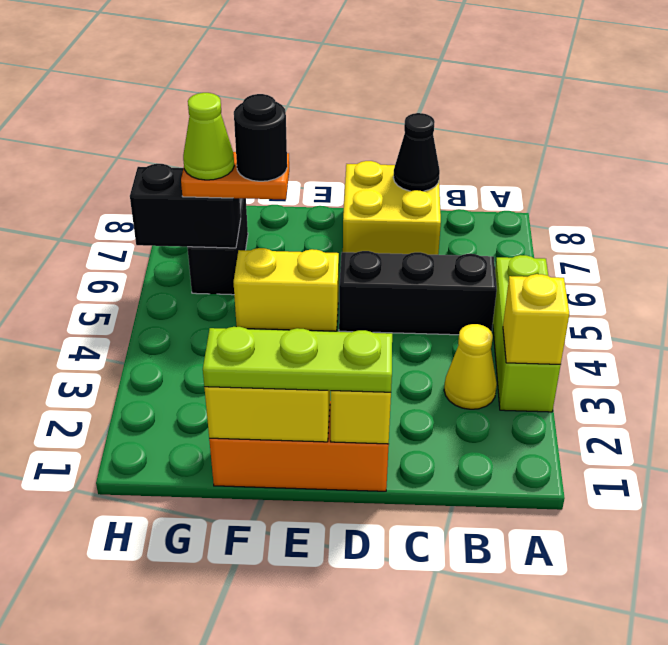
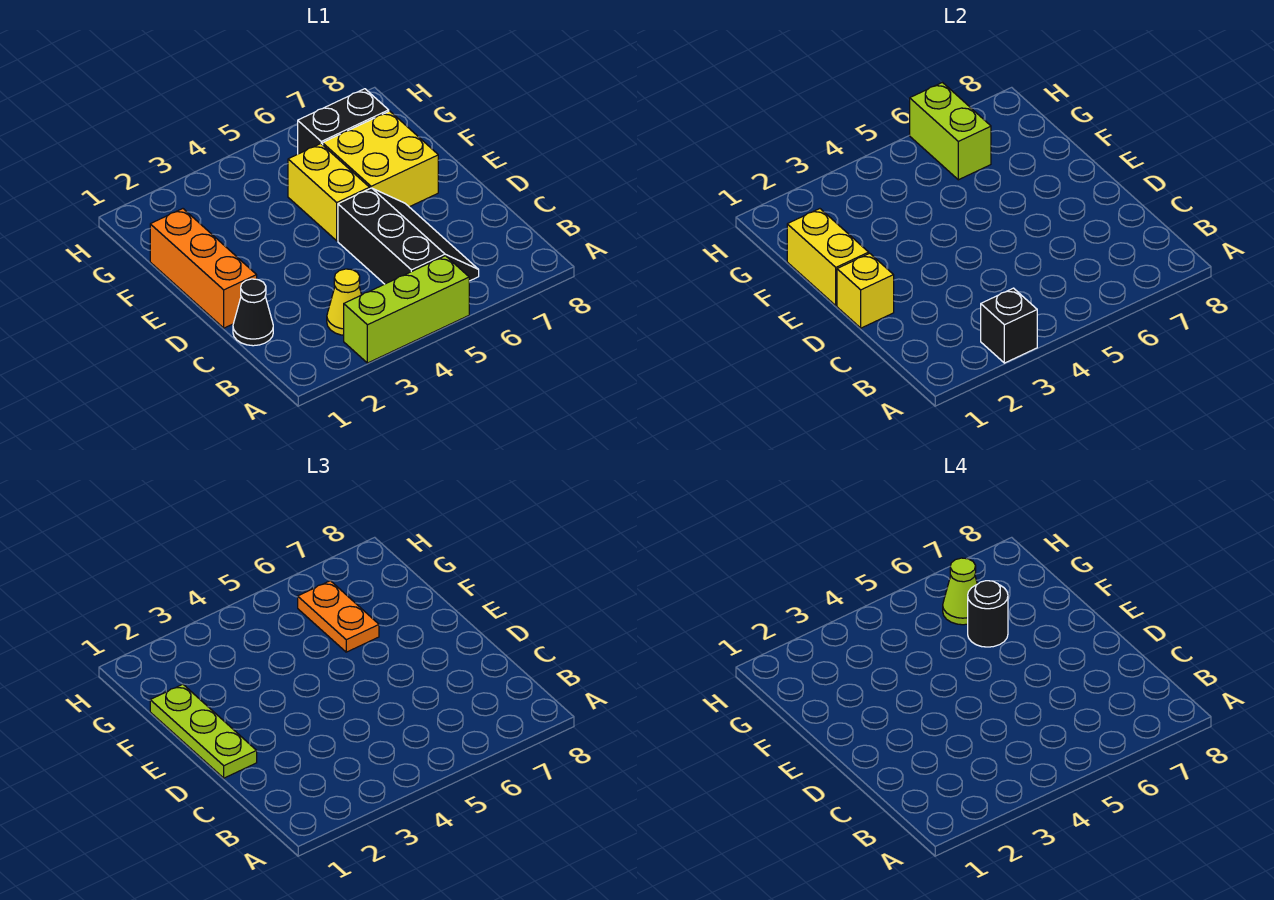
yellow brick A3 level 2 -> black brick A3 level 2
yellow brick C7:D8 level 1 -> yellow brick E6:F7 level 1
black cone C8 level 2 -> black cone C1 level 1
black brick G6:H6 level 2 -> lime brick G6:H6 level 2

